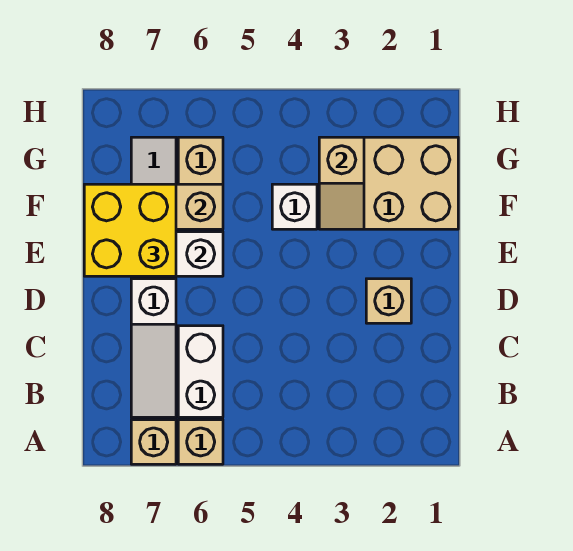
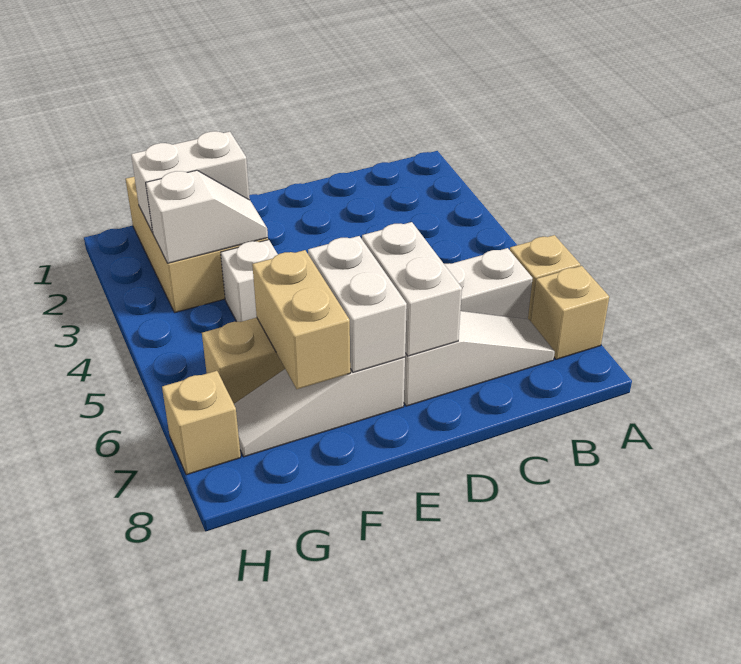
tan brick D2 level 1 -> tan brick H7 level 1
none -> white brick D6:D7 level 2
yellow brick E7:F8 level 3 -> none
none -> white brick F2:G2 level 2
tan slope F3:G3 level 2 top G -> white slope F3:G3 level 2 top G

